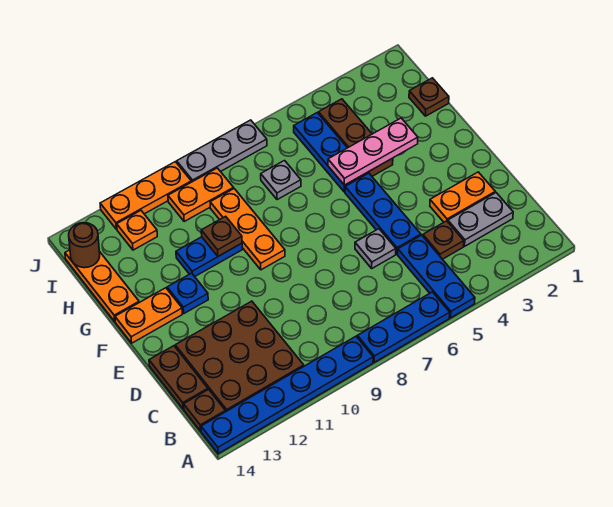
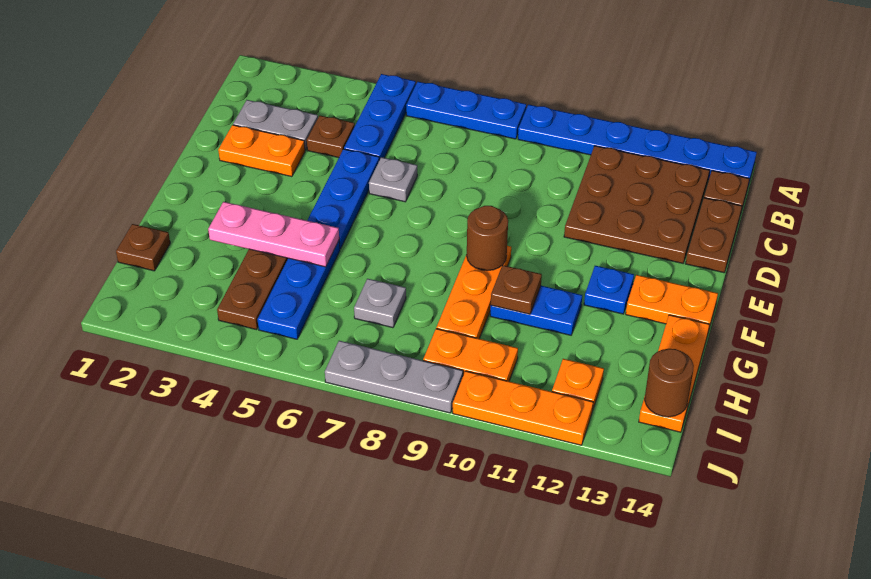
none -> brown round brick F9 level 2

